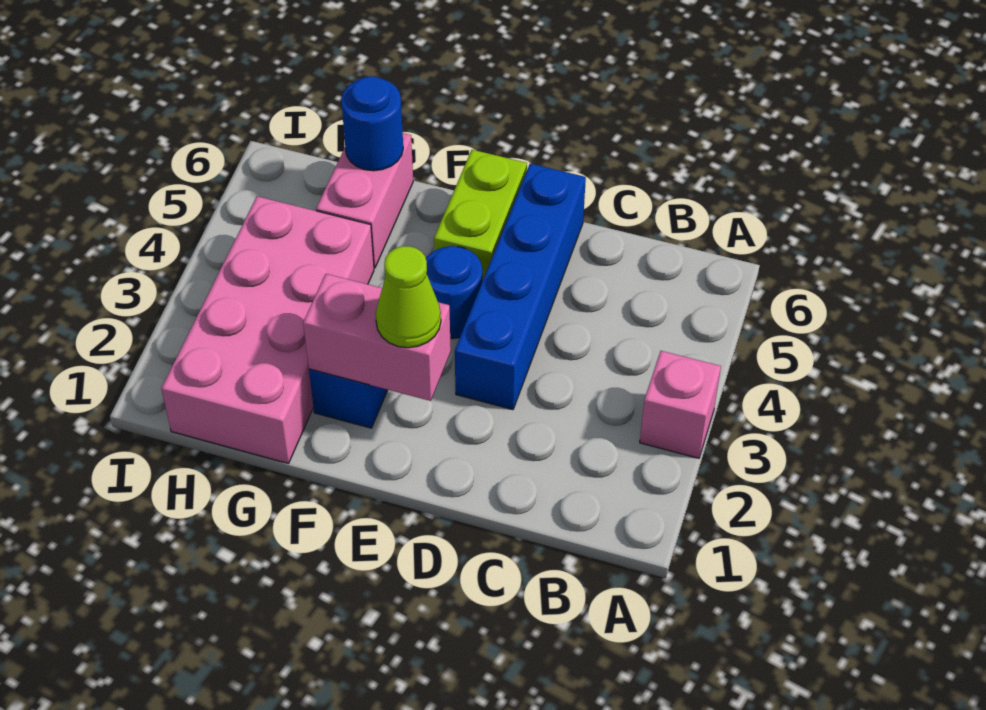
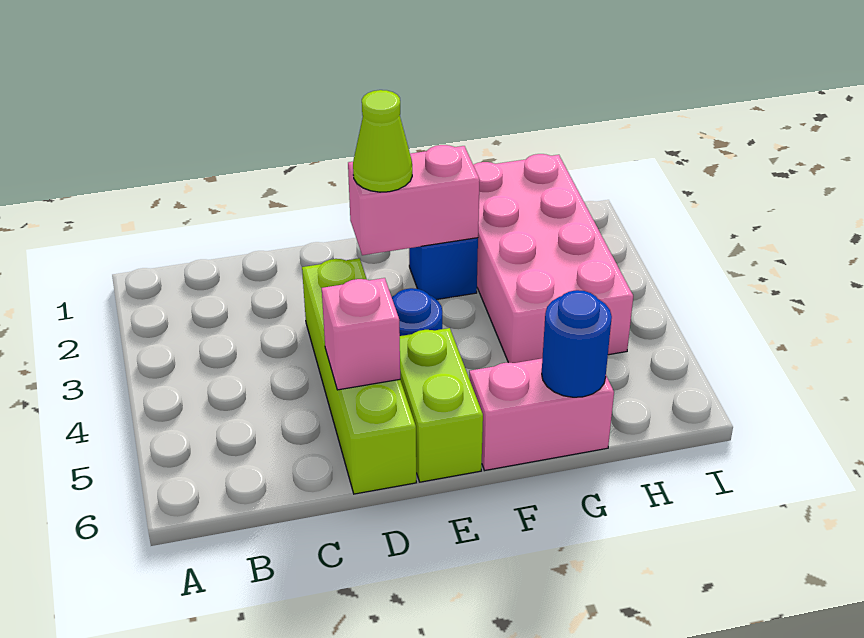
pink brick A3 level 1 -> pink brick D5 level 2
blue brick D3:D6 level 1 -> lime brick D3:D6 level 1
pink brick G5:G6 level 1 -> pink brick F6:G6 level 1

